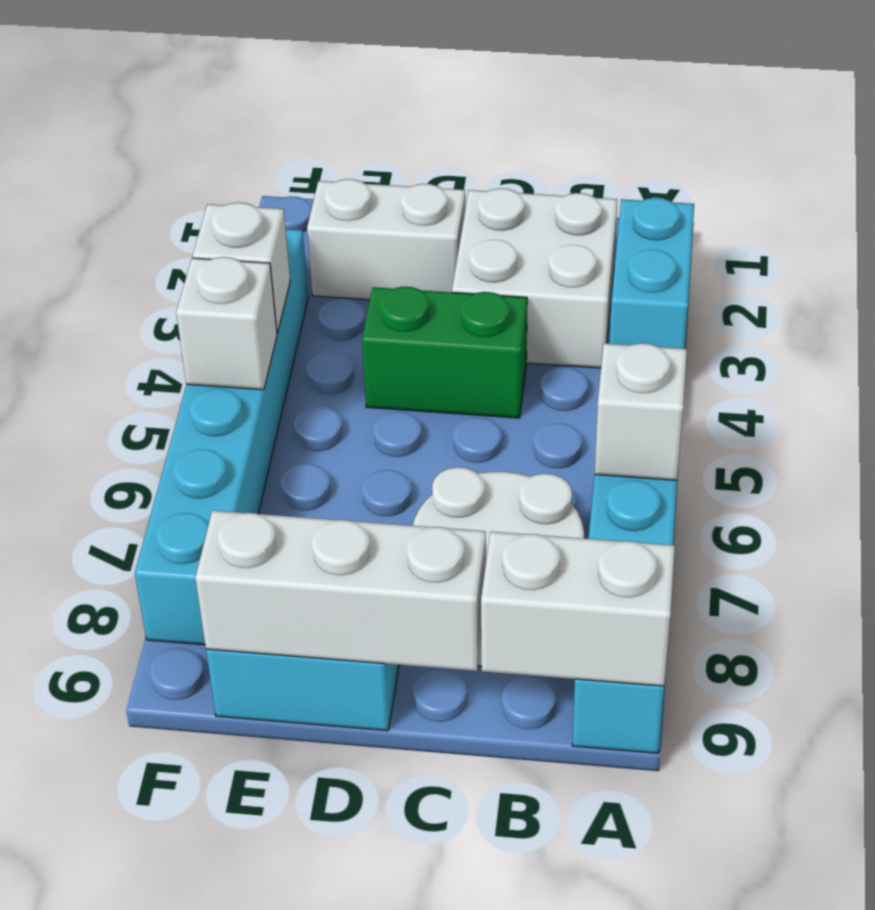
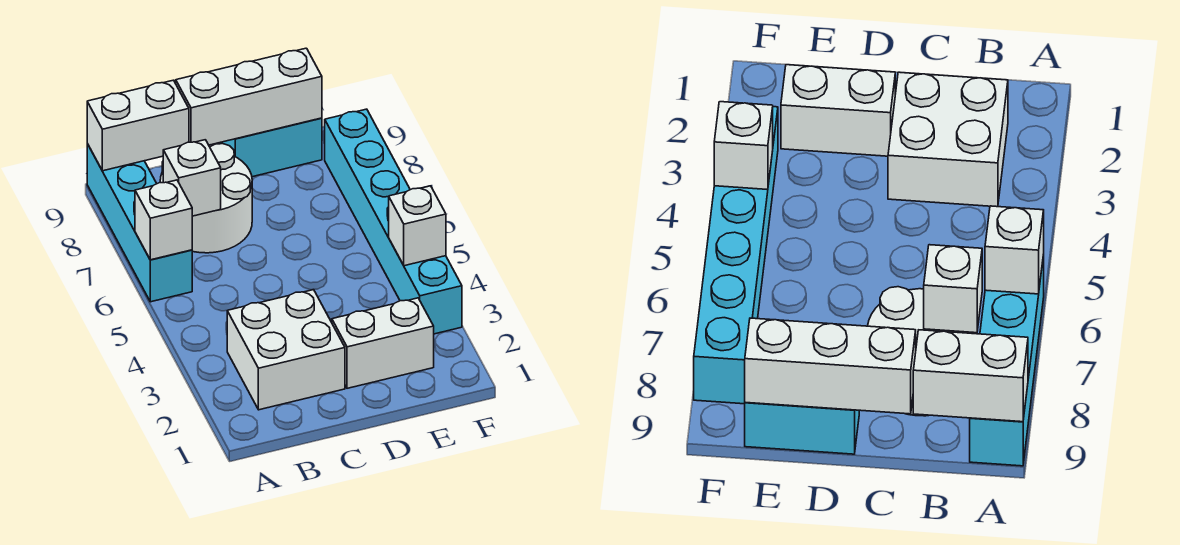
cyan brick A2:A3 level 1 -> none
green brick C4:D4 level 1 -> none
white brick F5 level 2 -> white brick B7 level 2

